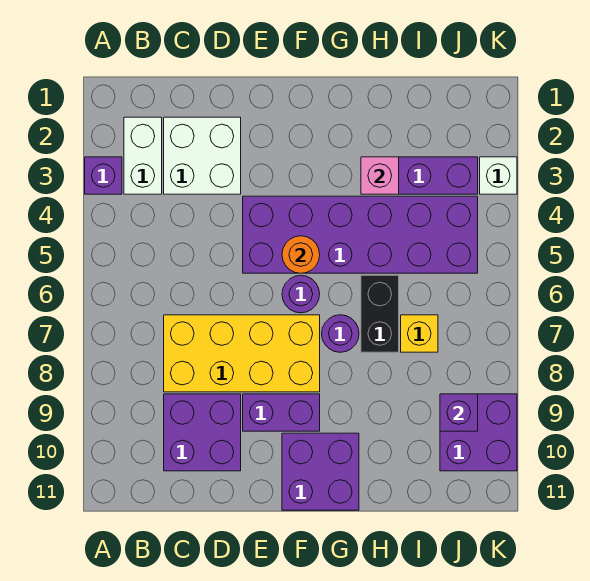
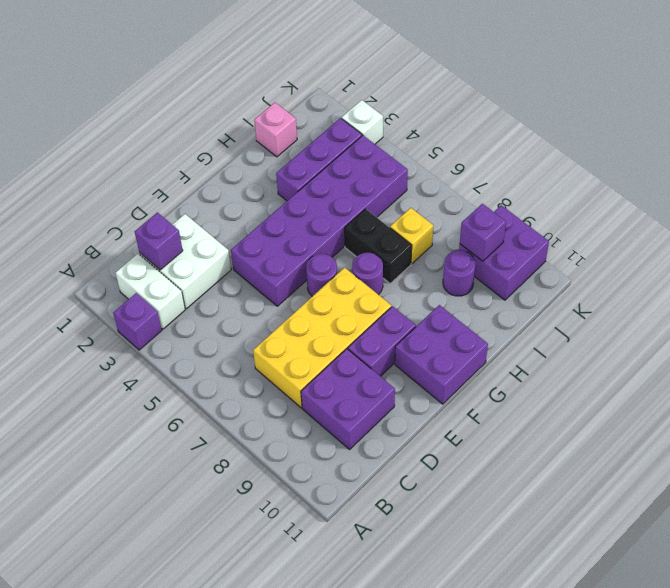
none -> purple brick C2 level 2
orange round brick F5 level 2 -> none
pink brick H3 level 2 -> pink brick I1 level 1
none -> purple round brick I9 level 1

